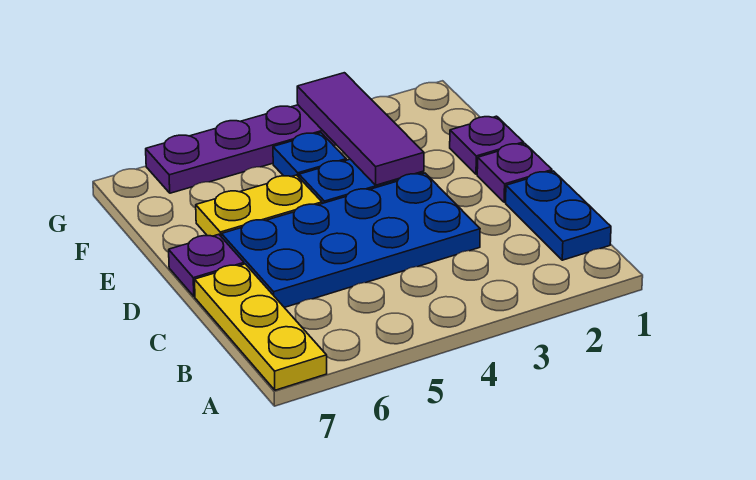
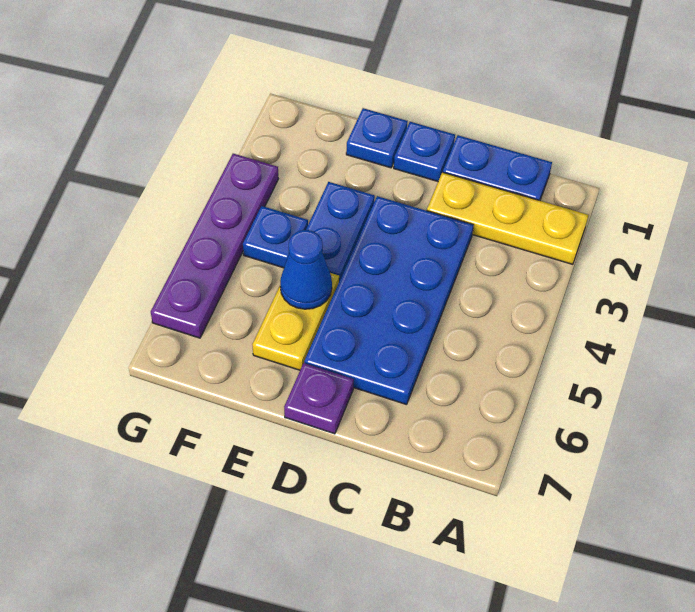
yellow plate A7:C7 level 1 -> yellow plate A2:C2 level 1
purple plate D1 level 1 -> blue plate D1 level 1
purple plate E1 level 1 -> blue plate E1 level 1
purple tile E3:G3 level 2 -> none
none -> blue cone E5 level 2

